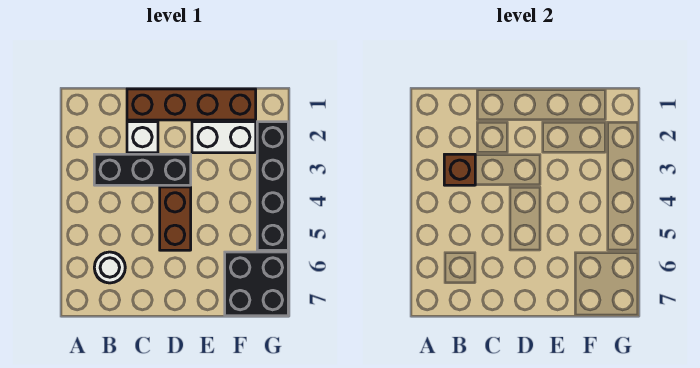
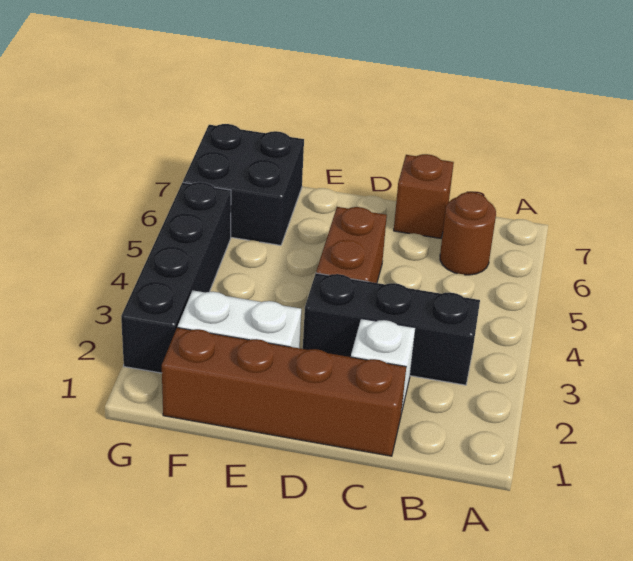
brown brick B3 level 2 -> brown brick C7 level 1
white round brick B6 level 1 -> brown round brick B6 level 1

